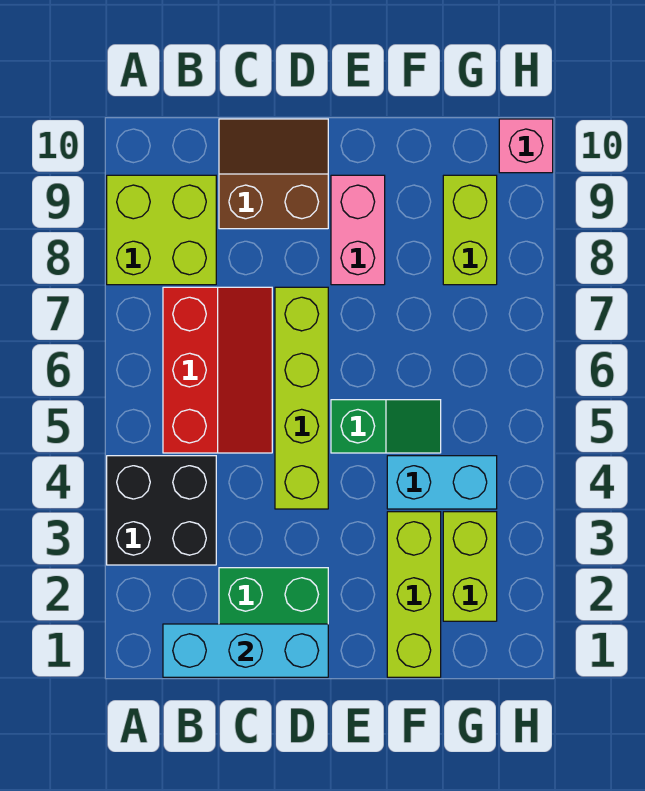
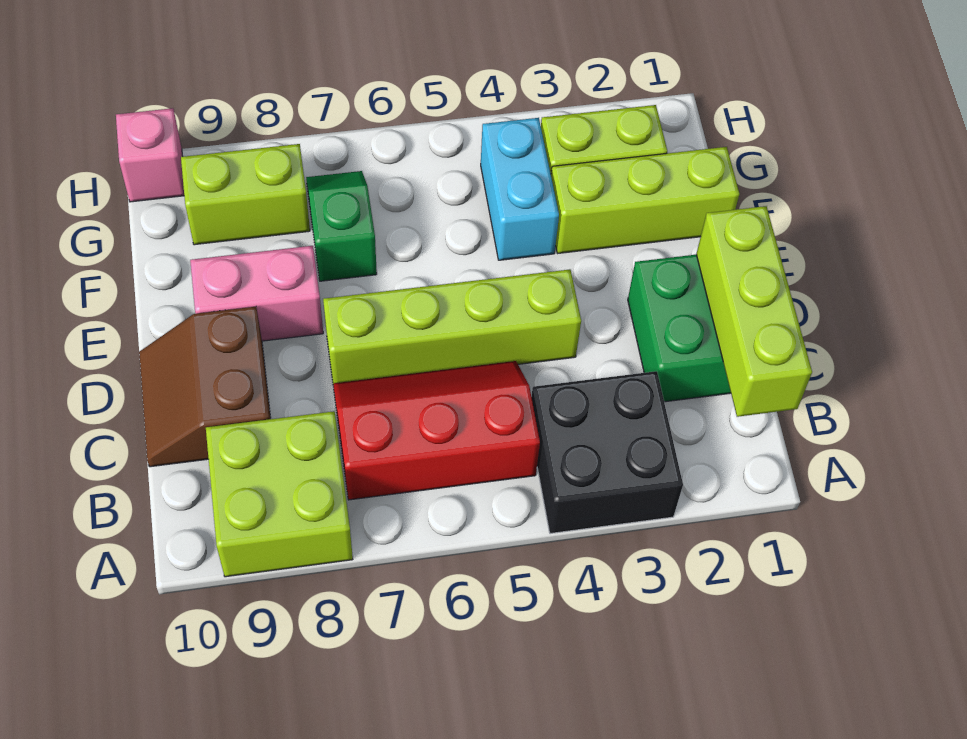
cyan brick B1:D1 level 2 -> lime brick B1:D1 level 2
green slope E5:F5 level 1 top E -> green slope F7:G7 level 1 top F

